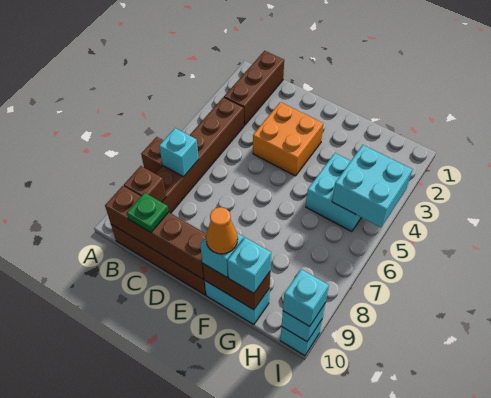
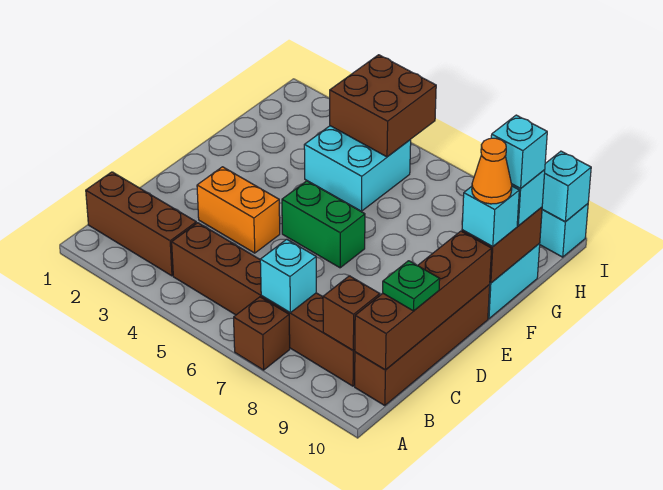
orange brick D3:E4 level 1 -> orange brick D3:D4 level 1
none -> green brick E5:E6 level 1
cyan brick H4:I5 level 2 -> brown brick H4:I5 level 2
cyan brick I10 level 3 -> cyan brick G10 level 4

